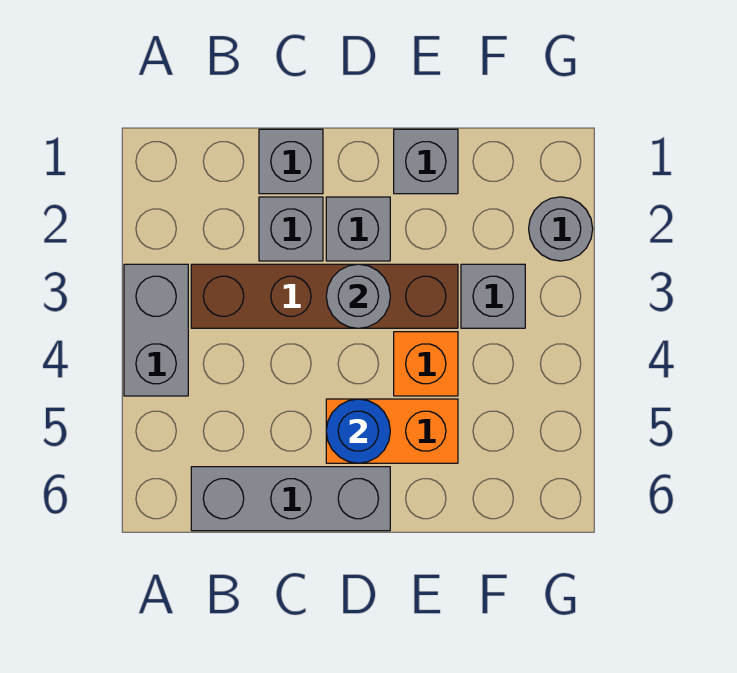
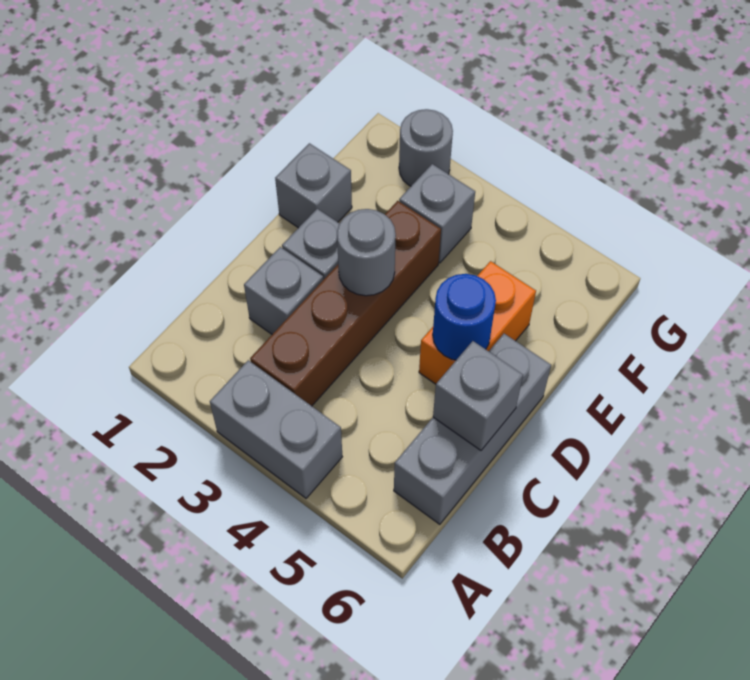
grey brick C1 level 1 -> grey brick C6 level 2
orange brick E4 level 1 -> none

